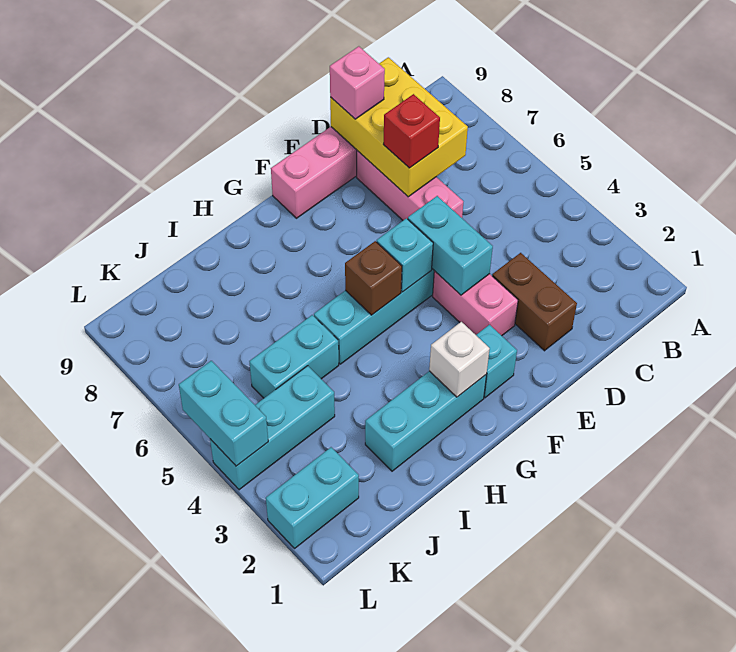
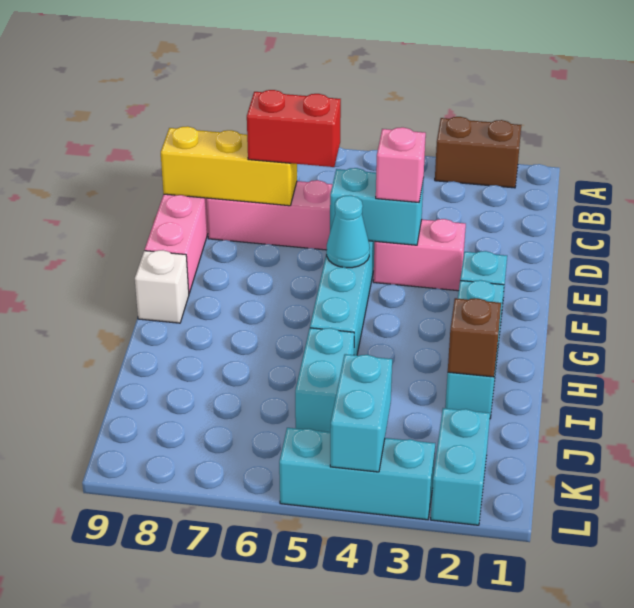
yellow brick C7:D9 level 2 -> yellow brick D7:D9 level 2
brown brick D2:D3 level 1 -> brown brick A2:A3 level 1
red brick D7 level 3 -> red brick D6:D7 level 3
pink brick D9 level 3 -> pink brick E4 level 3
cyan brick F5 level 2 -> cyan cone F5 level 2
white brick G2 level 2 -> white brick G9 level 1
brown brick G5 level 2 -> brown brick I2 level 2
cyan brick J4:L4 level 1 -> cyan brick L3:L5 level 1
cyan brick L4:L5 level 2 -> cyan brick K4:L4 level 2

